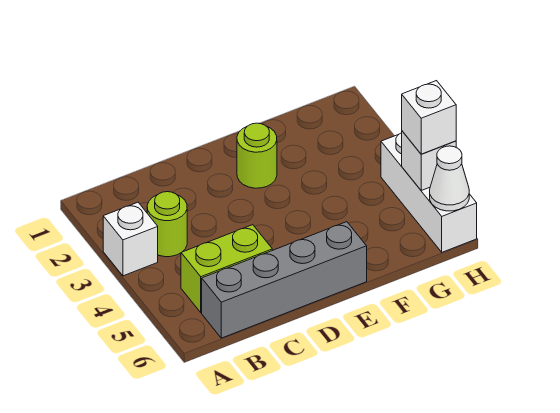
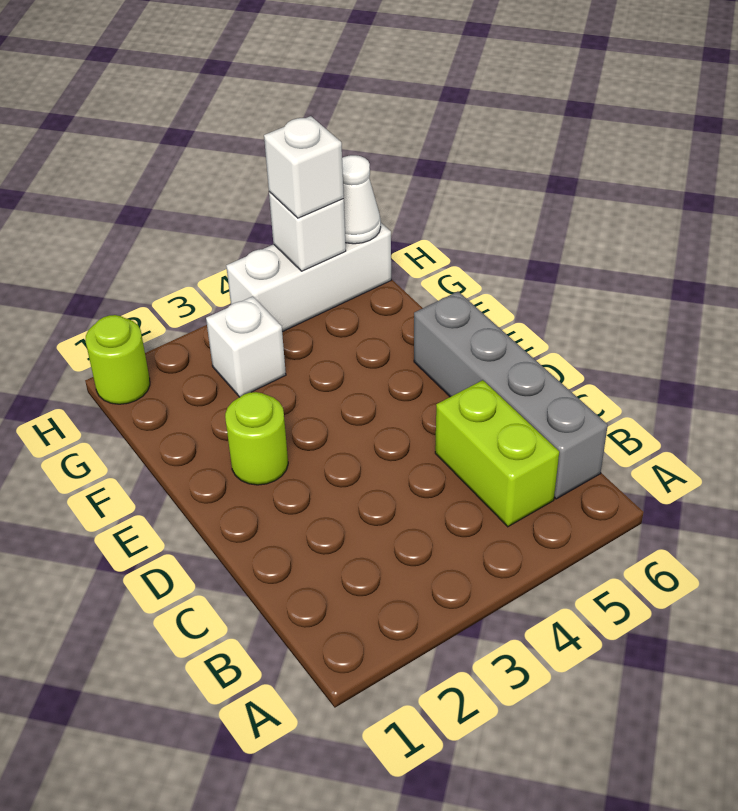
white brick A3 level 1 -> white brick G3 level 1
lime round brick B3 level 1 -> lime round brick H1 level 1

